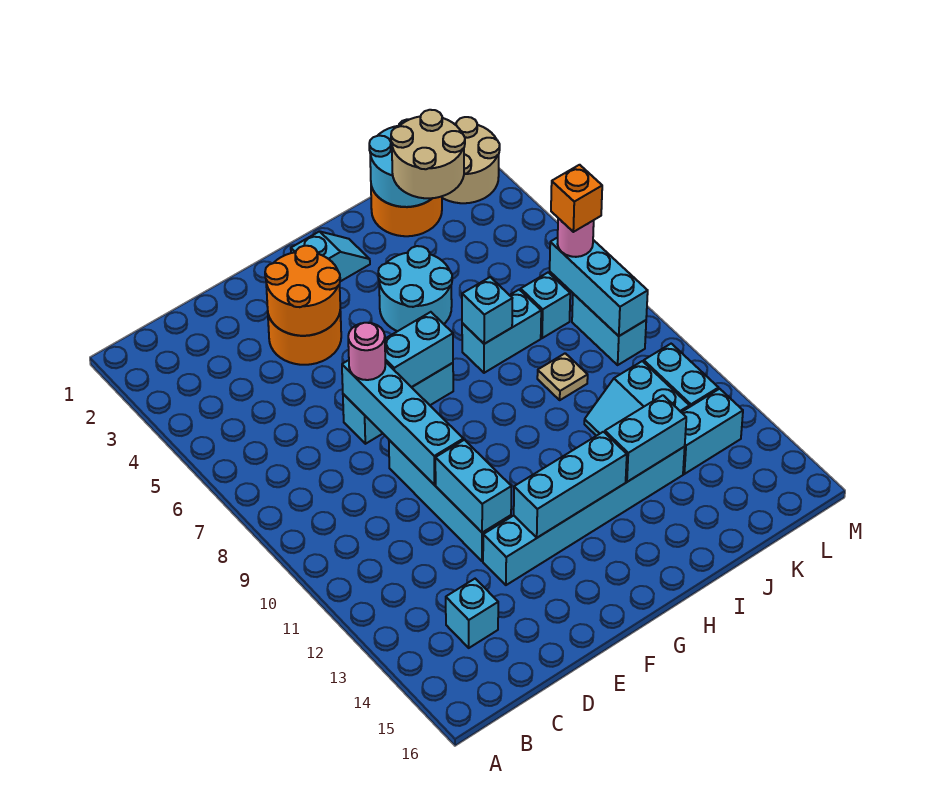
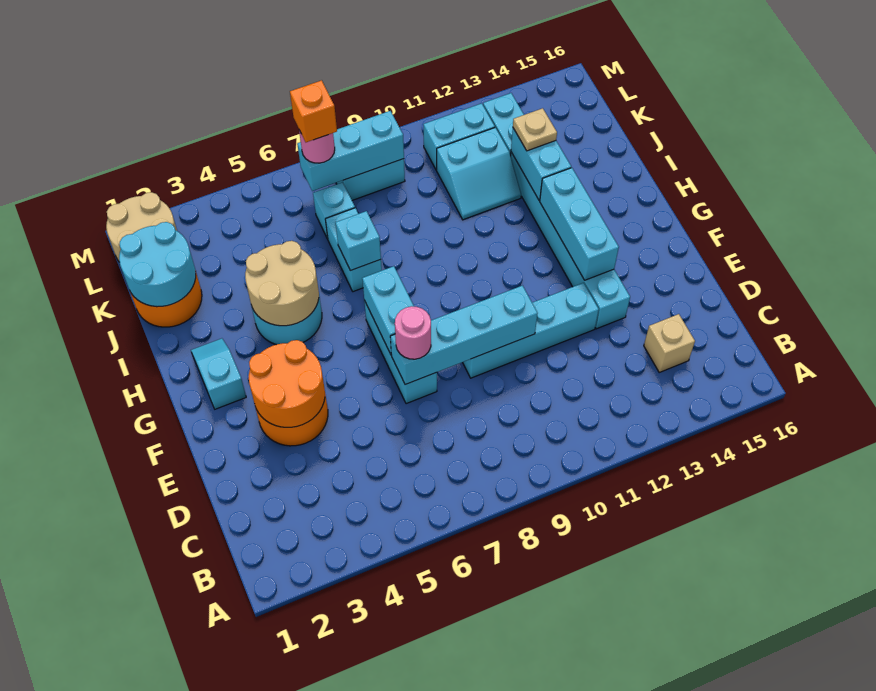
cyan brick C14 level 1 -> tan brick C14 level 1
cyan brick E11:E12 level 2 -> none
tan round brick J2:K3 level 3 -> tan round brick H4:I5 level 2
tan plate J9 level 1 -> tan plate J13 level 3

